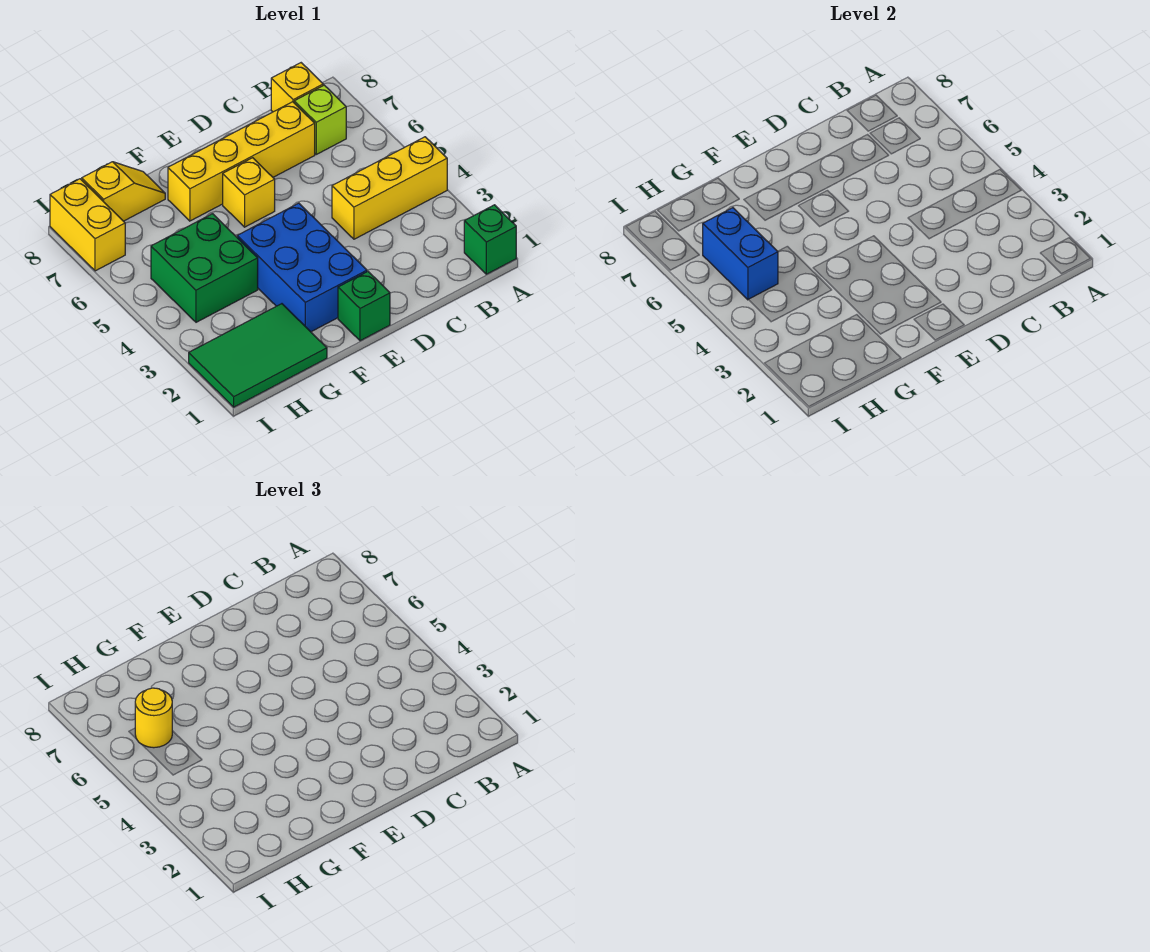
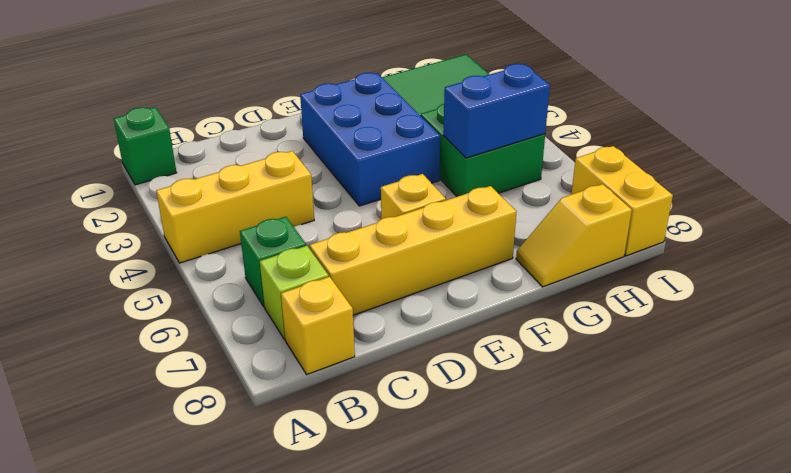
green brick E1 level 1 -> green brick B6 level 1
blue brick H5:H6 level 2 -> blue brick G5:H5 level 2
yellow round brick H6 level 3 -> none

